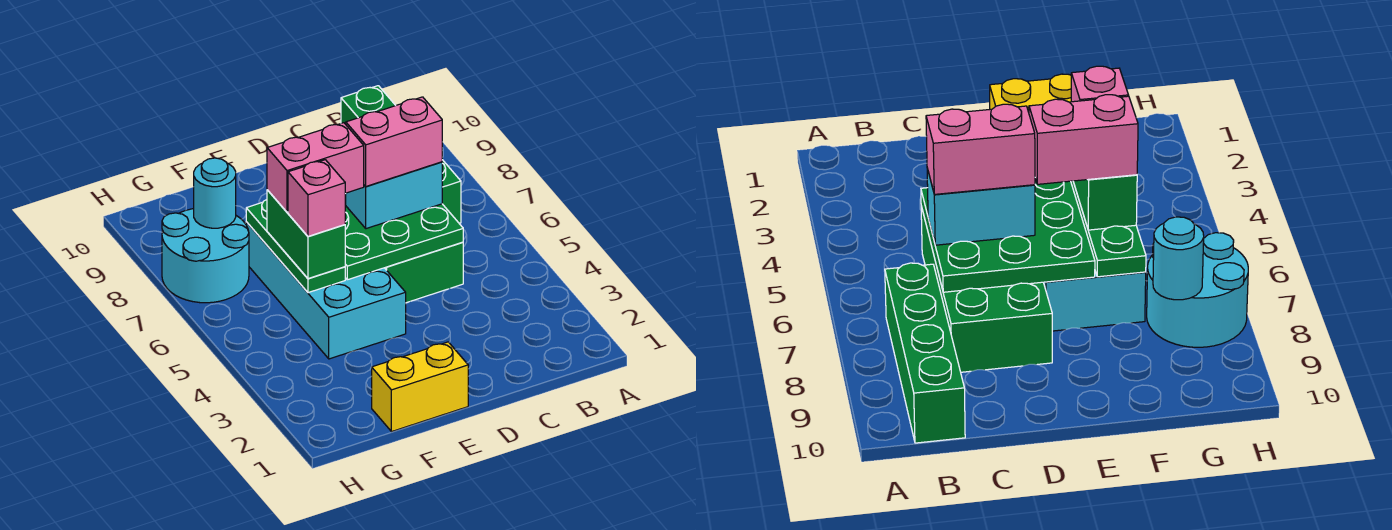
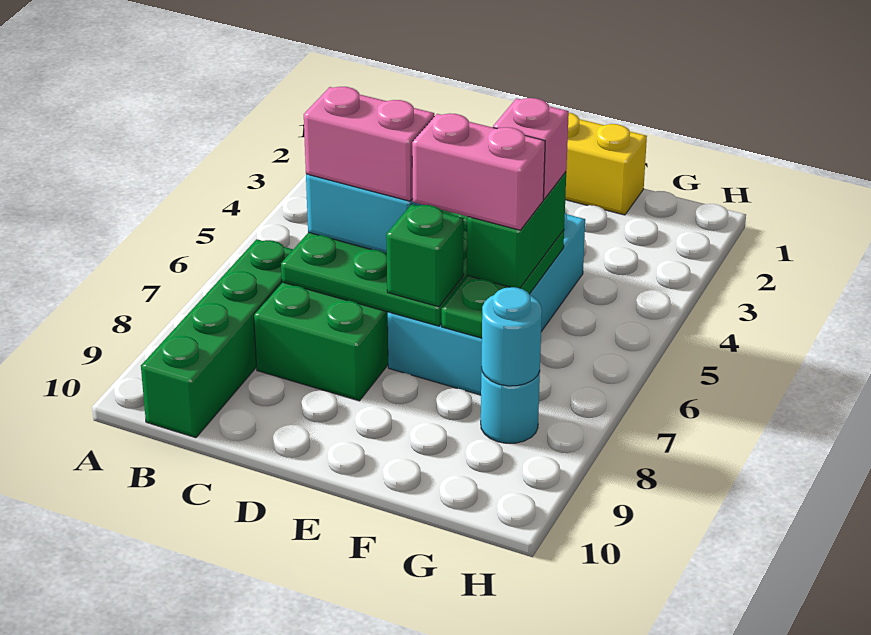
none -> green brick E7 level 3
cyan round brick G7:H8 level 1 -> cyan round brick G8 level 1

